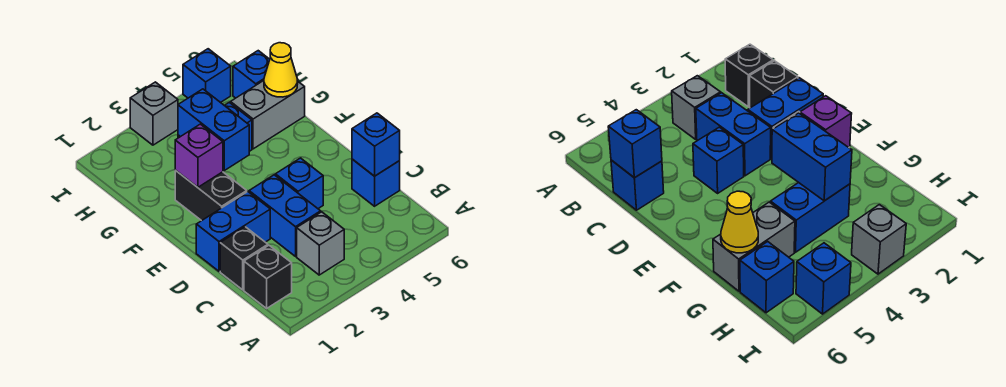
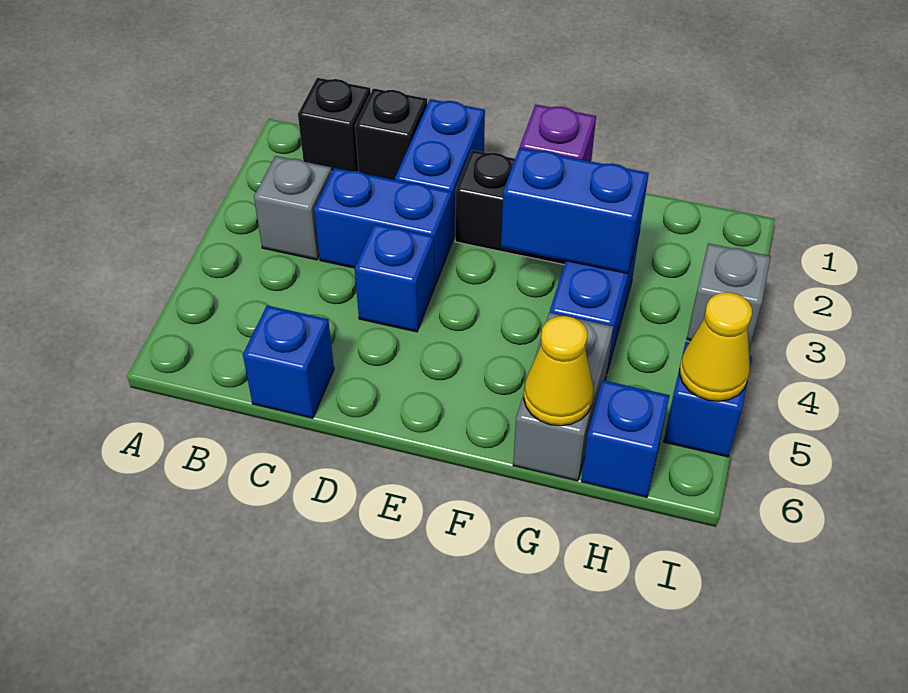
blue brick C6 level 2 -> none
none -> yellow cone I5 level 2

